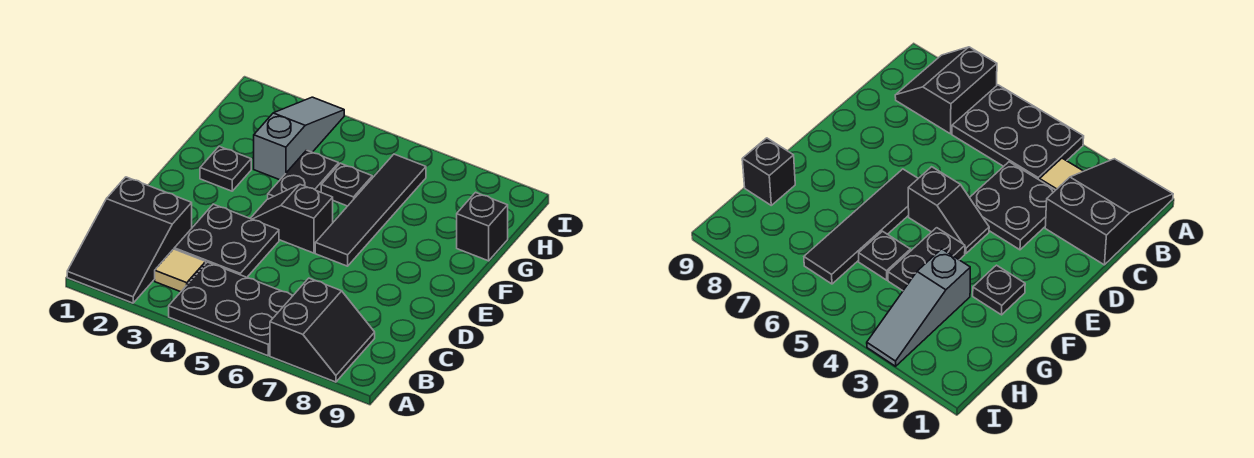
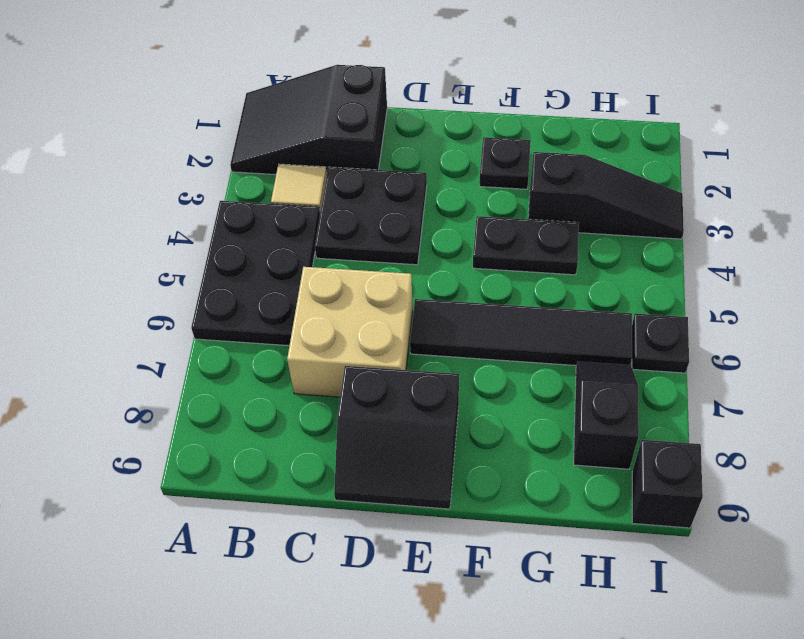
black slope A7:B8 level 1 top 7 -> black slope D8:E9 level 1 top 8
none -> tan brick C6:D7 level 1
black slope E4:E5 level 1 top 5 -> black slope H7:H8 level 1 top 8
grey slope G3:I3 level 1 top G -> black slope G3:I3 level 1 top G
black plate G5 level 1 -> black plate I6 level 1
black brick G9 level 1 -> black brick I9 level 1

